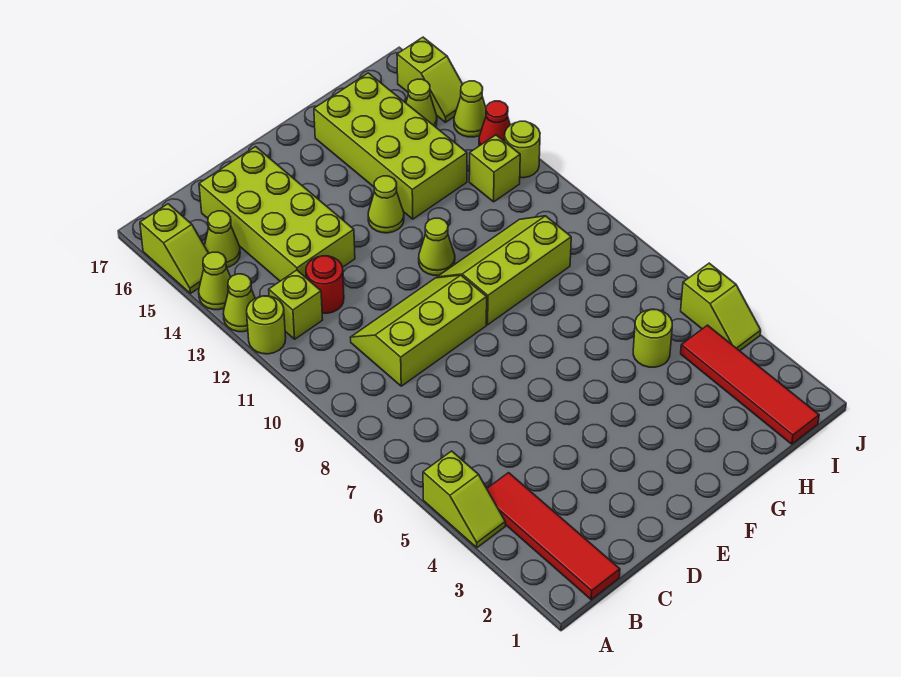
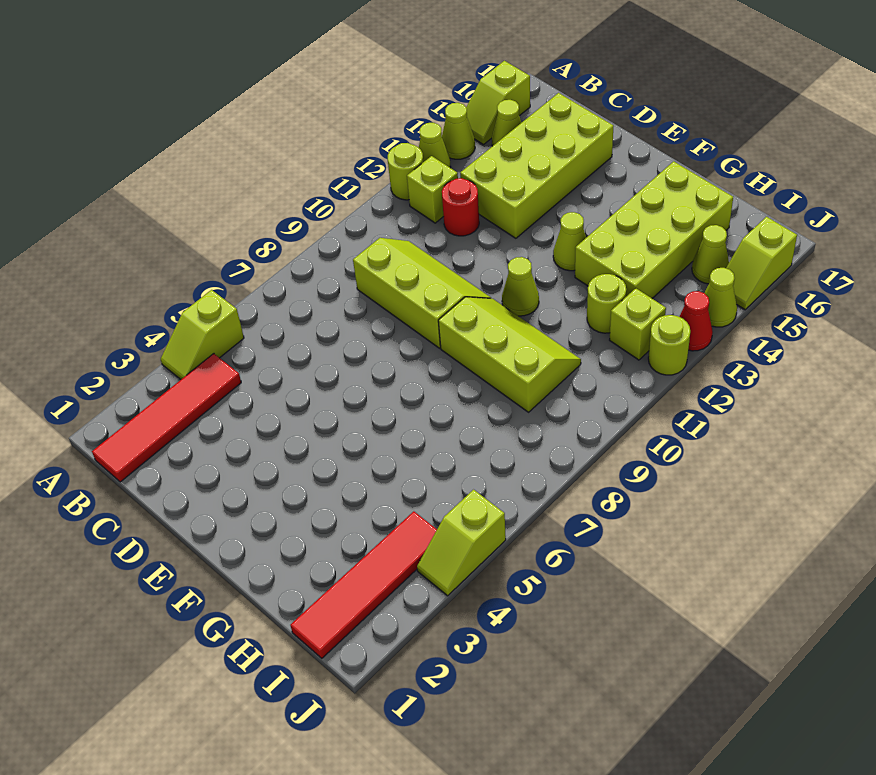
lime round brick H5 level 1 -> lime round brick H12 level 1

